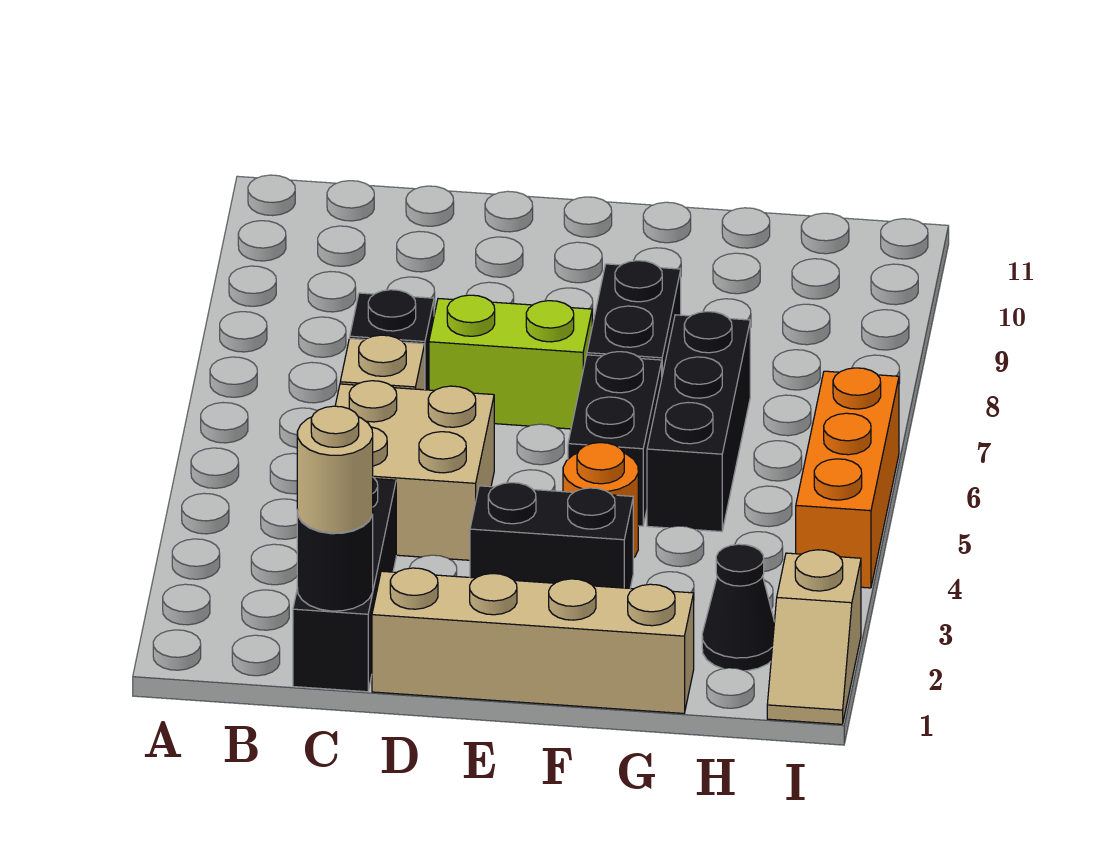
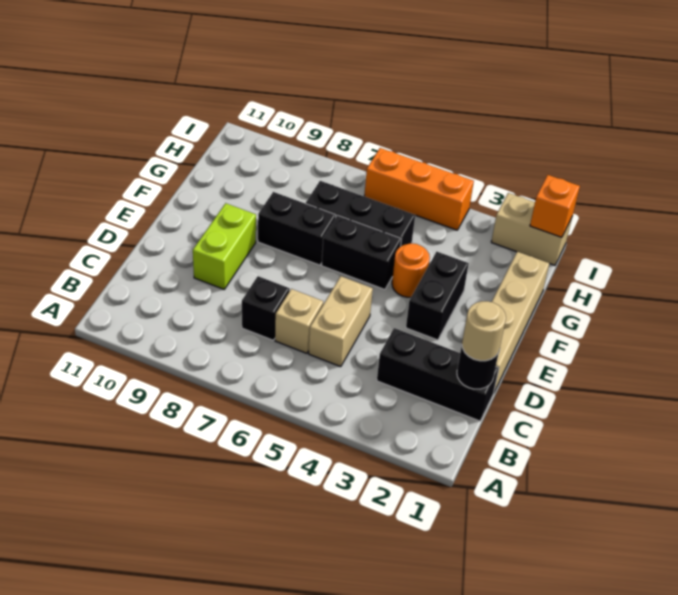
tan brick C4:D5 level 1 -> tan brick C5:D5 level 1
lime brick D7:E7 level 1 -> lime brick D9:E9 level 1
black cone H2 level 1 -> none
tan slope I1:I2 level 1 top 2 -> tan brick I1:I2 level 1
none -> orange brick I1 level 2

